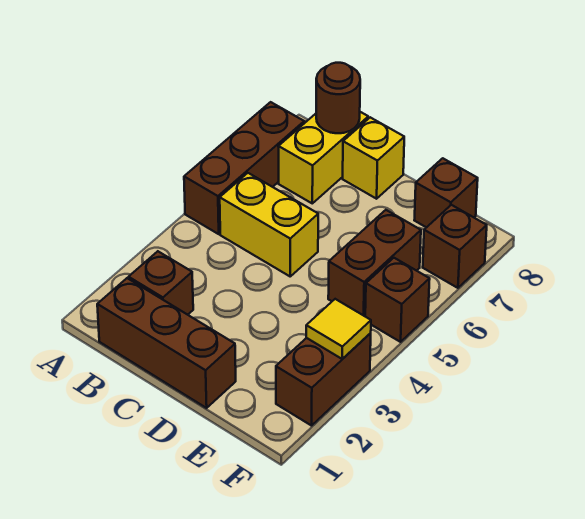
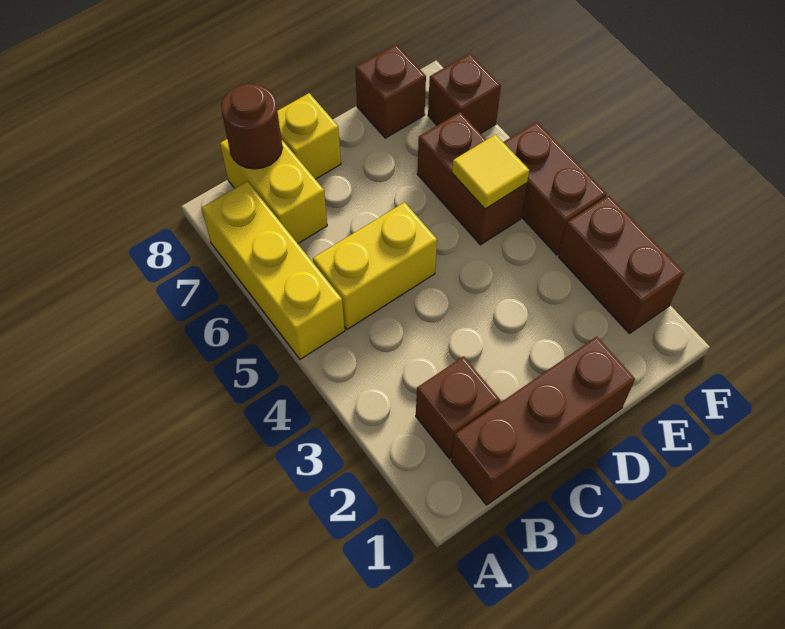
brown brick A5:A7 level 1 -> yellow brick A5:A7 level 1
yellow tile F3 level 2 -> yellow tile E5 level 2
brown brick F5 level 1 -> brown brick F4:F5 level 1

